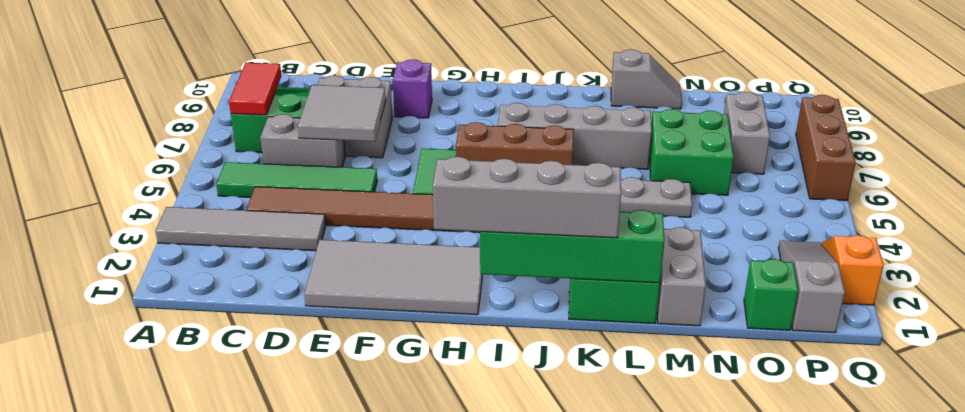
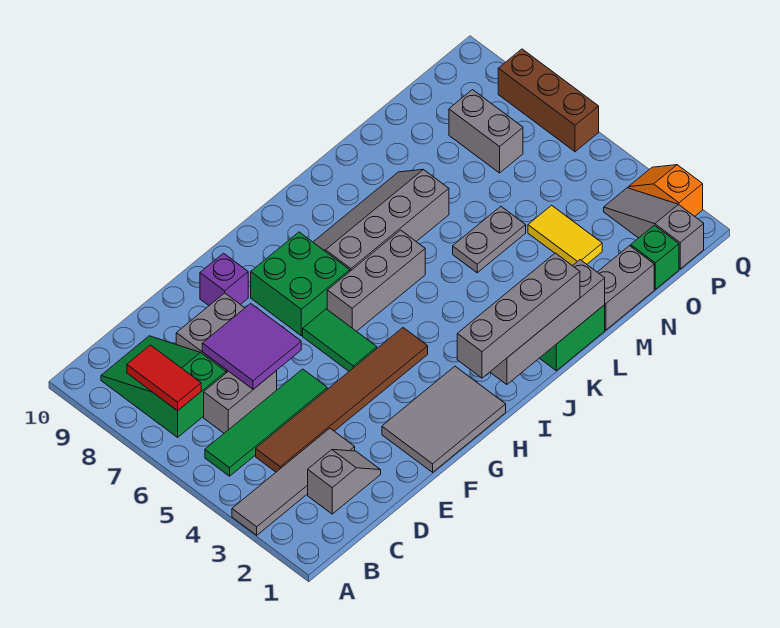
grey tile D6:E7 level 2 -> purple tile D6:E7 level 2
grey tile E1:H2 level 1 -> grey tile F1:H2 level 1
brown brick H6:J6 level 1 -> grey brick H6:J6 level 1
green brick I1:L1 level 2 -> grey brick I1:L1 level 2
grey slope L10:M10 level 1 top L -> grey slope C2:D2 level 1 top C
grey brick M1:M2 level 1 -> grey brick M1:N1 level 1
green brick M6:N7 level 1 -> green brick G7:H8 level 1
none -> yellow tile N3:N4 level 1

